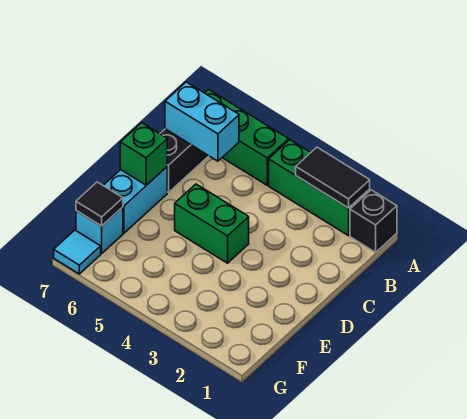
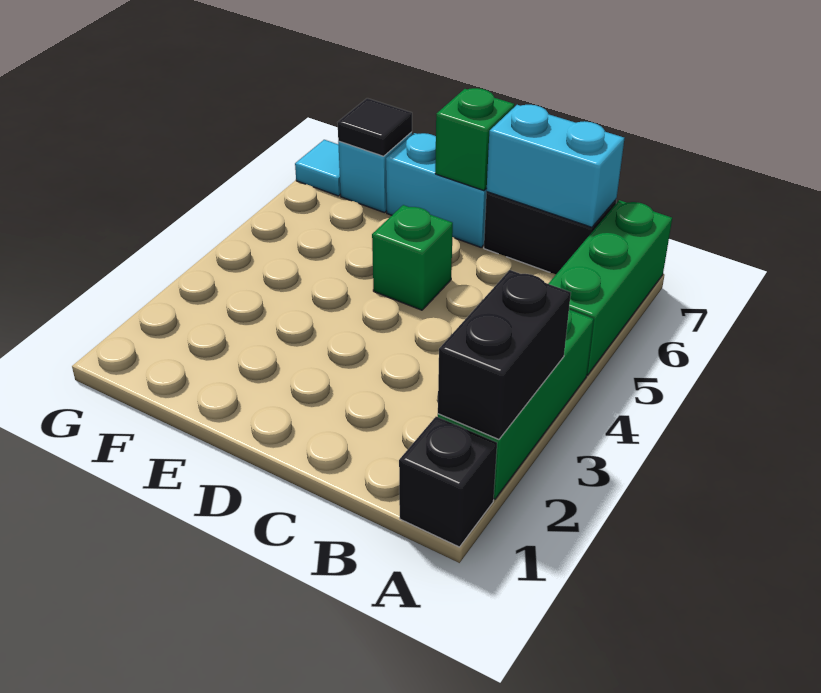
black tile A2:A3 level 2 -> black brick A2:A3 level 2
cyan brick B6:B7 level 2 -> cyan brick B7:C7 level 2
green brick D4:D5 level 1 -> green brick D5 level 1

